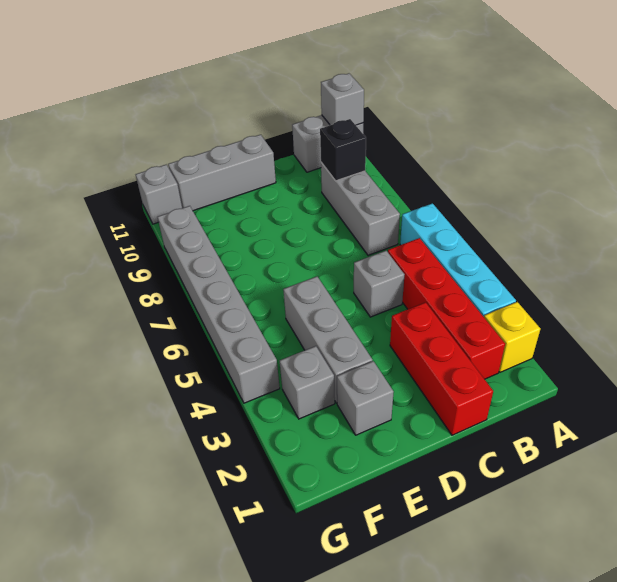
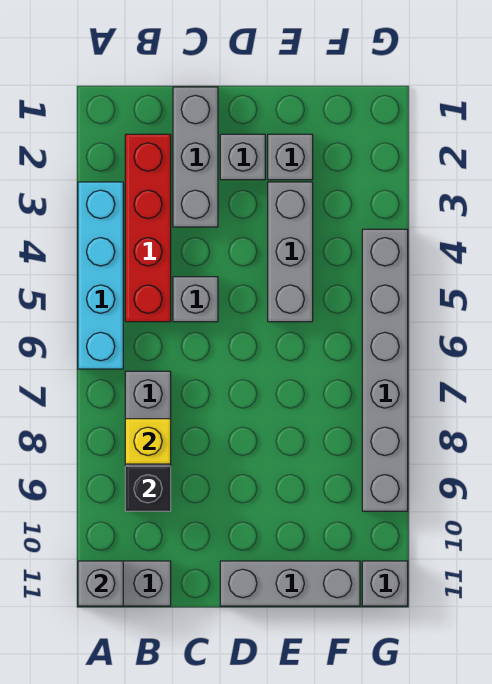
yellow brick A2 level 1 -> yellow brick B8 level 2
red brick C1:C3 level 1 -> grey brick C1:C3 level 1
grey brick F3 level 1 -> grey brick D2 level 1

